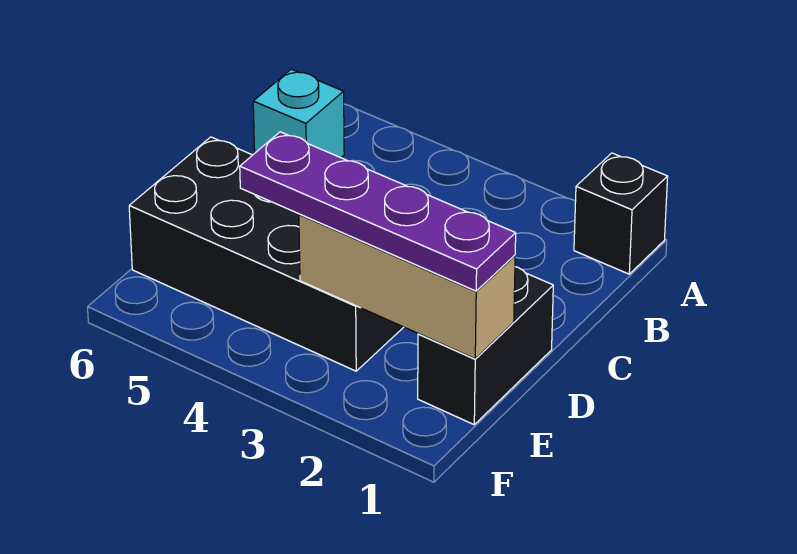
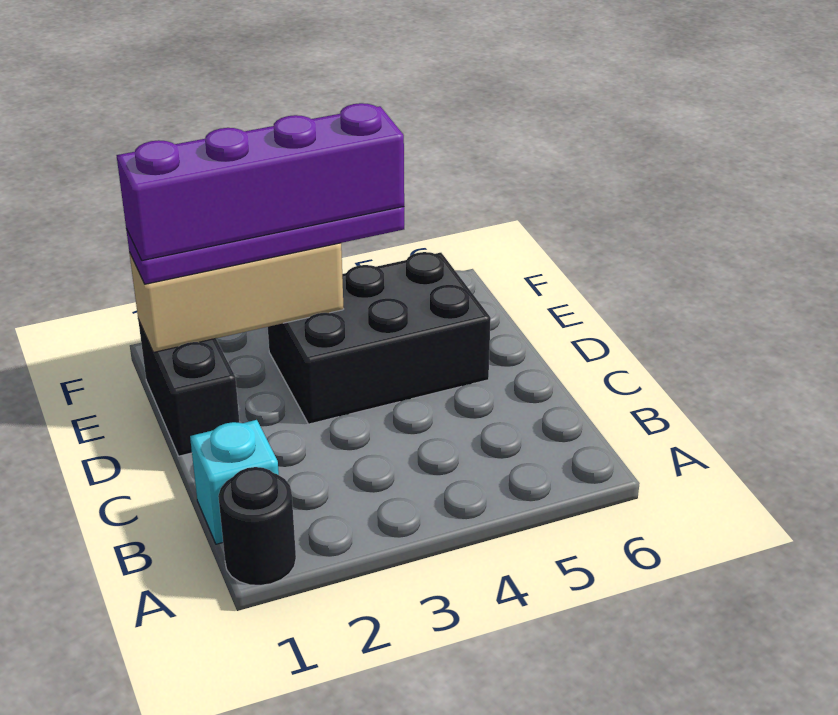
black brick A1 level 1 -> black round brick A1 level 1
cyan brick B6 level 1 -> cyan brick B1 level 1
black brick D3:E6 level 1 -> black brick D3:E5 level 1
none -> purple brick E1:E4 level 4

